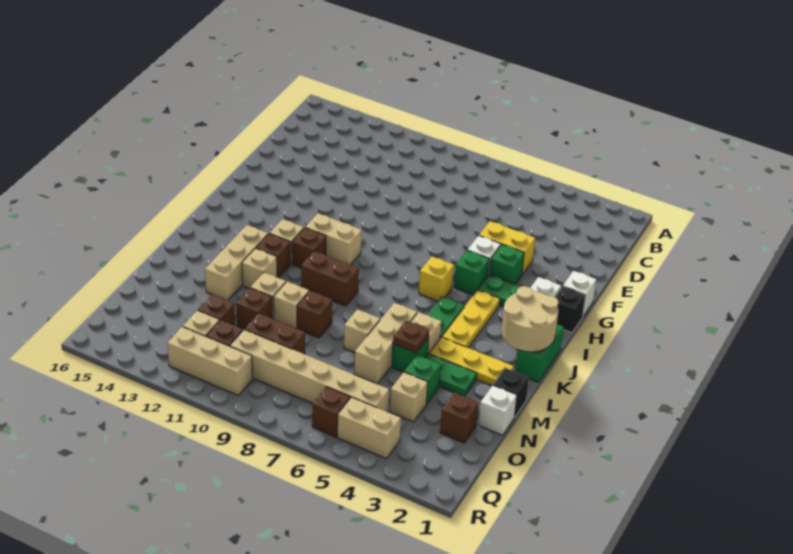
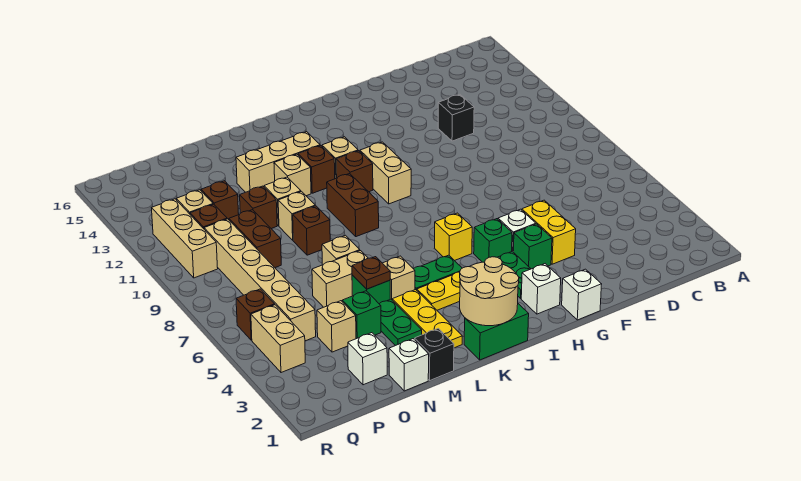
black brick H1 level 1 -> black brick E12 level 1
tan brick L6:N6 level 1 -> tan brick M6:N6 level 1
brown brick O2 level 1 -> white brick O2 level 1

